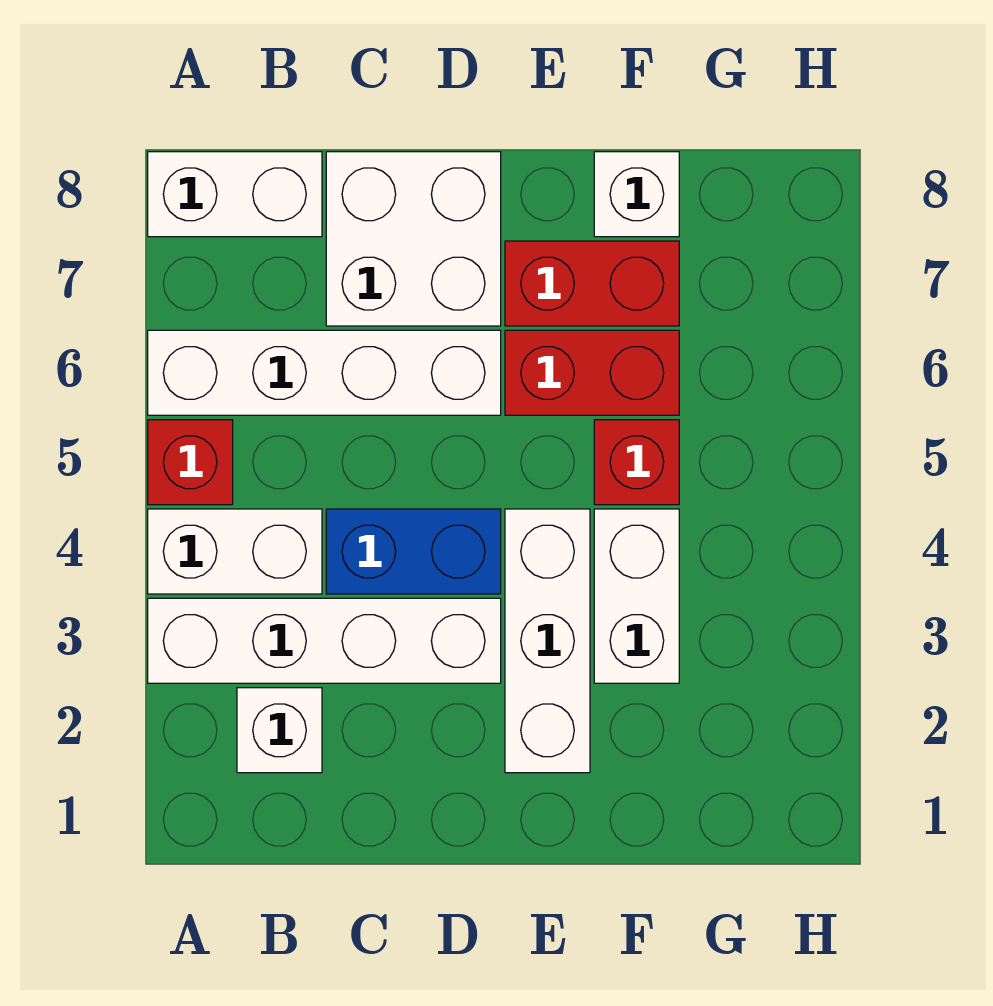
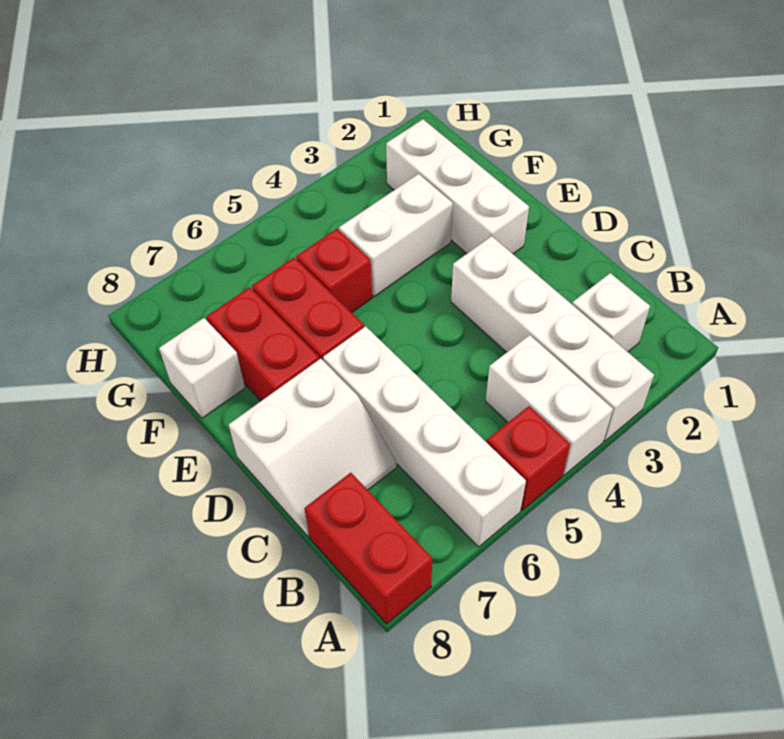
white brick A8:B8 level 1 -> red brick A8:B8 level 1
blue brick C4:D4 level 1 -> none
white brick C7:D8 level 1 -> white slope C7:D8 level 1 top D
white brick E2:E4 level 1 -> white brick E2:G2 level 1

